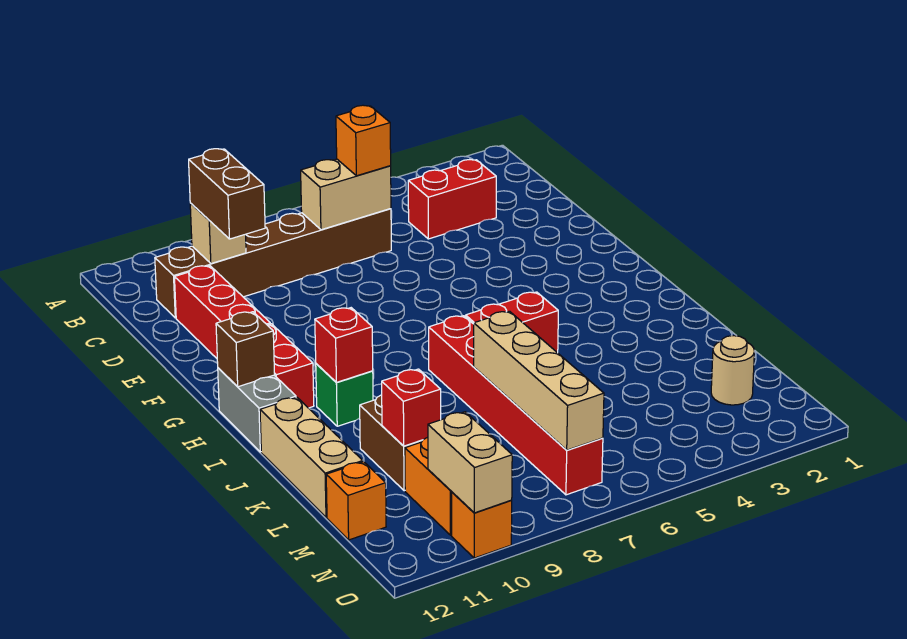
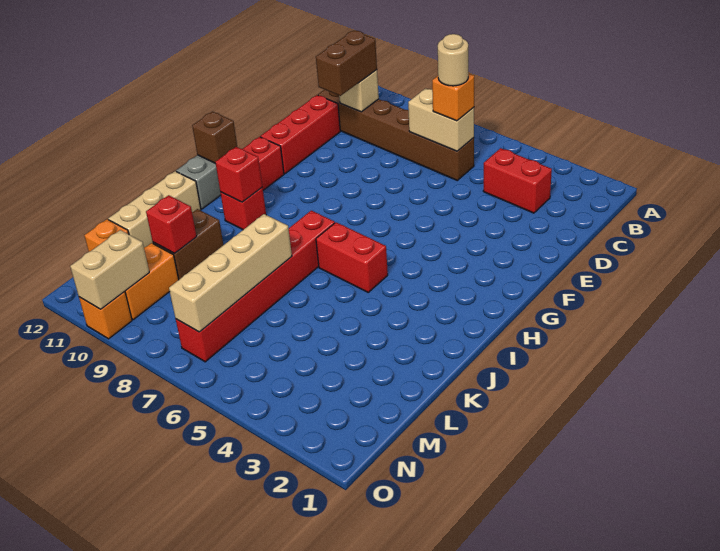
green brick I10 level 1 -> red brick I10 level 1
tan round brick M2 level 1 -> tan round brick C6 level 4

